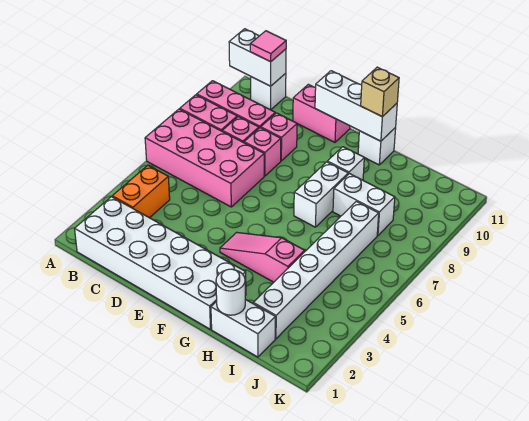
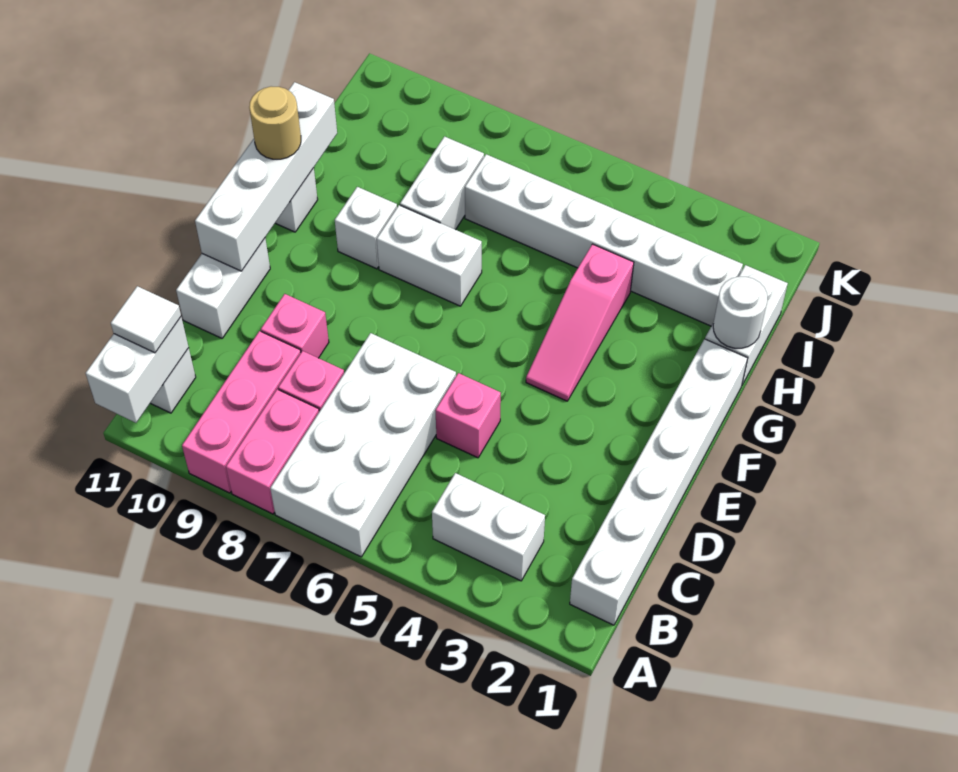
pink brick A6:D7 level 1 -> white brick A6:D7 level 1
white brick B1:G2 level 1 -> white brick B1:G1 level 1
orange brick B3:B4 level 1 -> white brick B3:B4 level 1
pink tile B11 level 3 -> white tile B11 level 3
pink brick D8 level 1 -> pink brick D5 level 1
pink brick D11:E11 level 1 -> white brick D11:E11 level 1
white brick E11:G11 level 2 -> white brick E11:H11 level 2
tan brick G11 level 3 -> tan round brick G11 level 3

